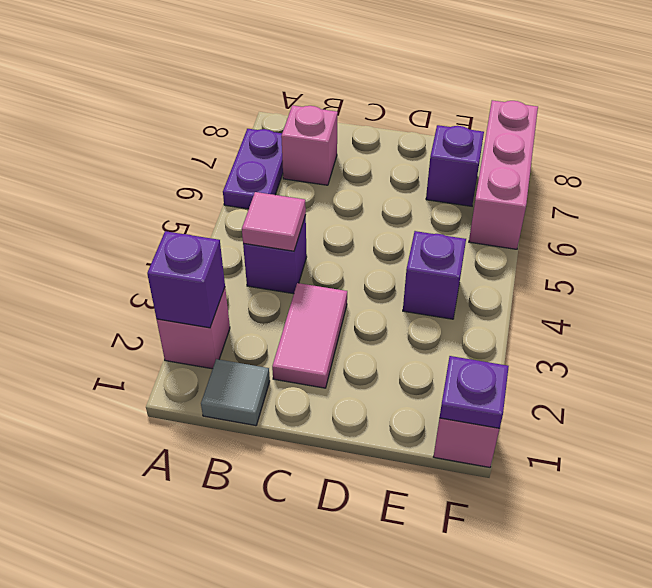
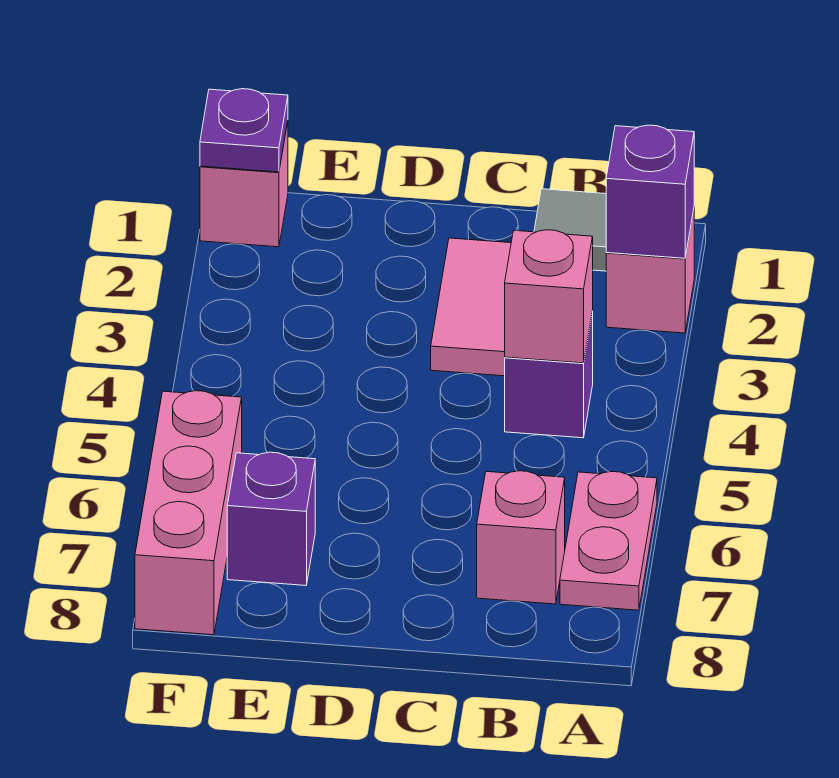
purple plate A6:A7 level 1 -> pink plate A6:A7 level 1
pink tile B4 level 2 -> pink brick B4 level 2
purple brick E4 level 1 -> none

